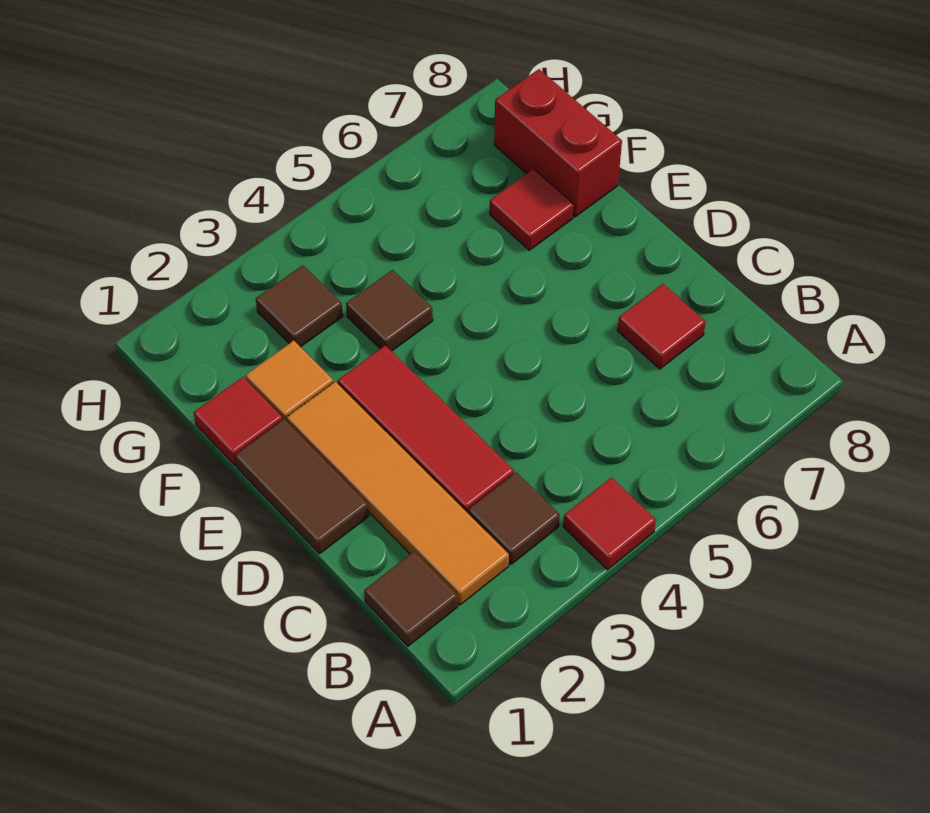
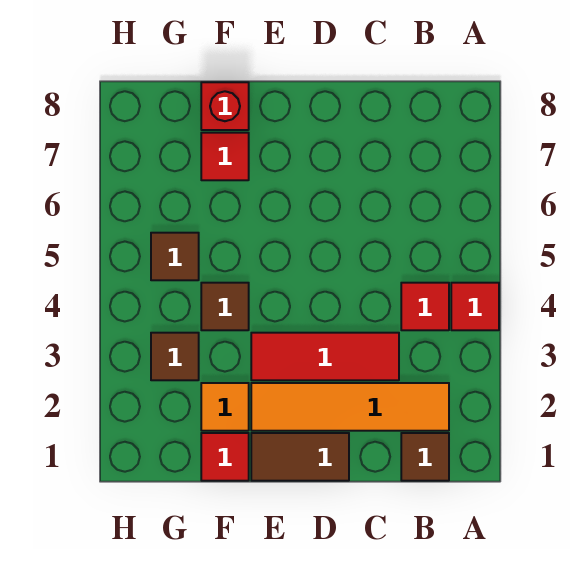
brown tile B3 level 1 -> brown tile G5 level 1
red tile C7 level 1 -> red tile B4 level 1
red brick F8:G8 level 1 -> red brick F8 level 1

